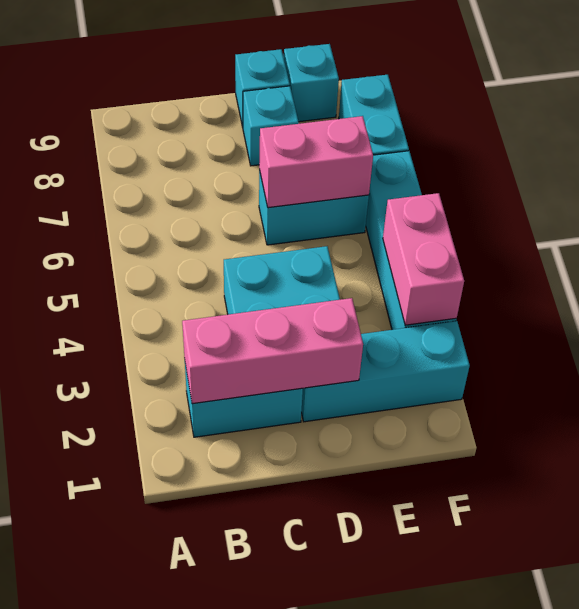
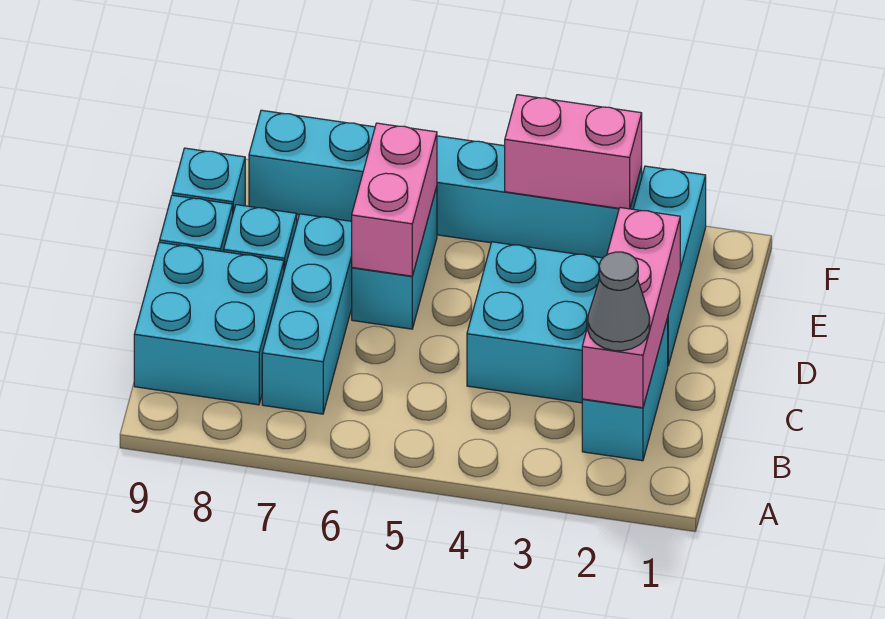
none -> grey cone B2 level 3
none -> cyan brick B7:D7 level 1
none -> cyan brick B8:C9 level 1

